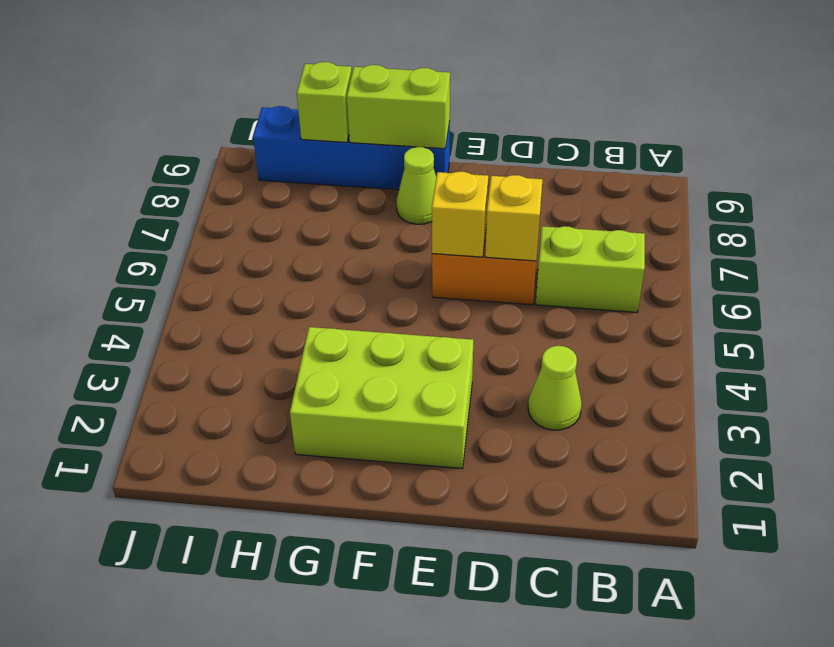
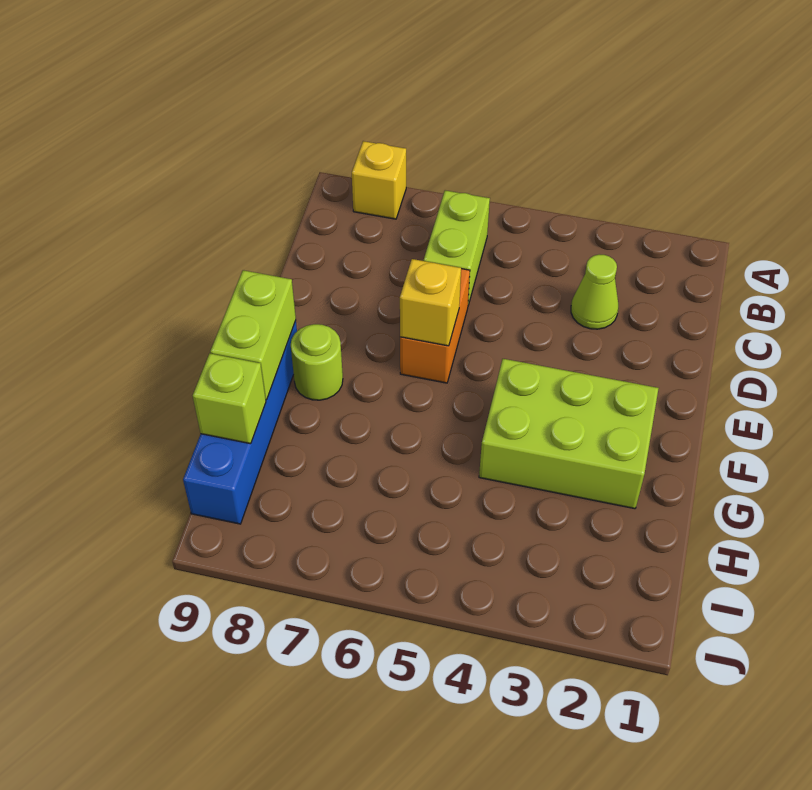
yellow brick D6 level 2 -> yellow brick A8 level 1
lime brick E2:G3 level 1 -> lime brick F2:G4 level 1
lime cone F8 level 1 -> lime round brick F8 level 1

